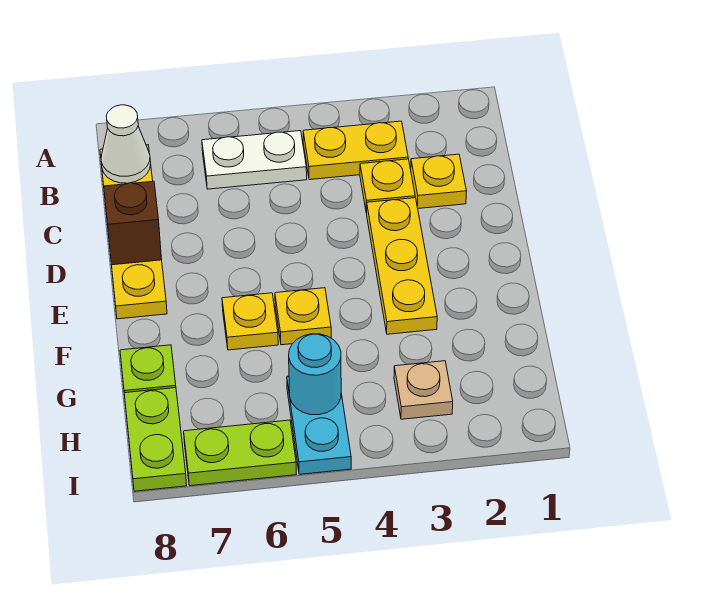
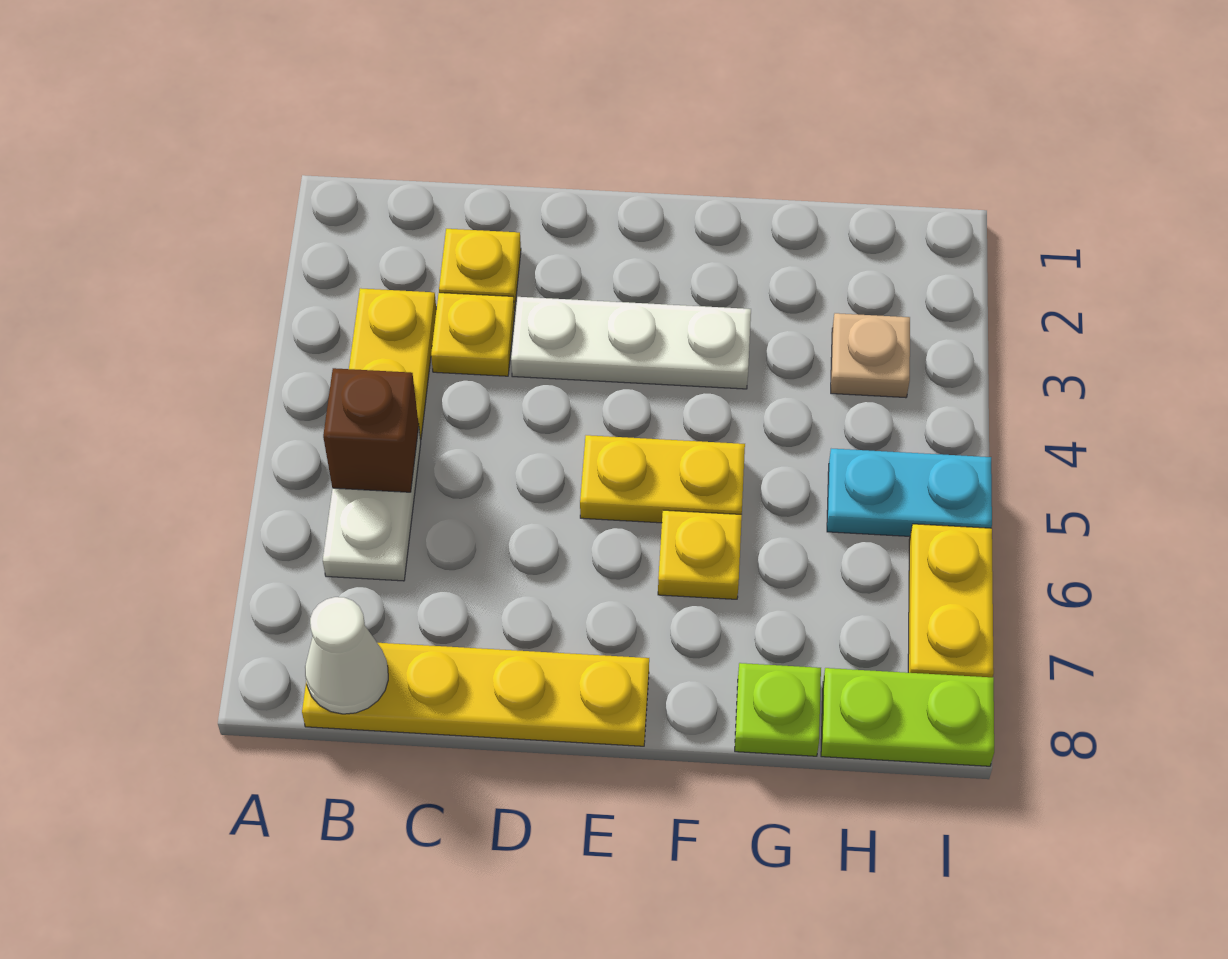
yellow plate D3:F3 level 1 -> white plate D3:F3 level 1
brown brick D8 level 2 -> brown brick B5 level 2
yellow plate F5 level 1 -> yellow plate E5:F5 level 1
cyan round brick H5 level 2 -> none
lime plate I6:I7 level 1 -> yellow plate I6:I7 level 1

